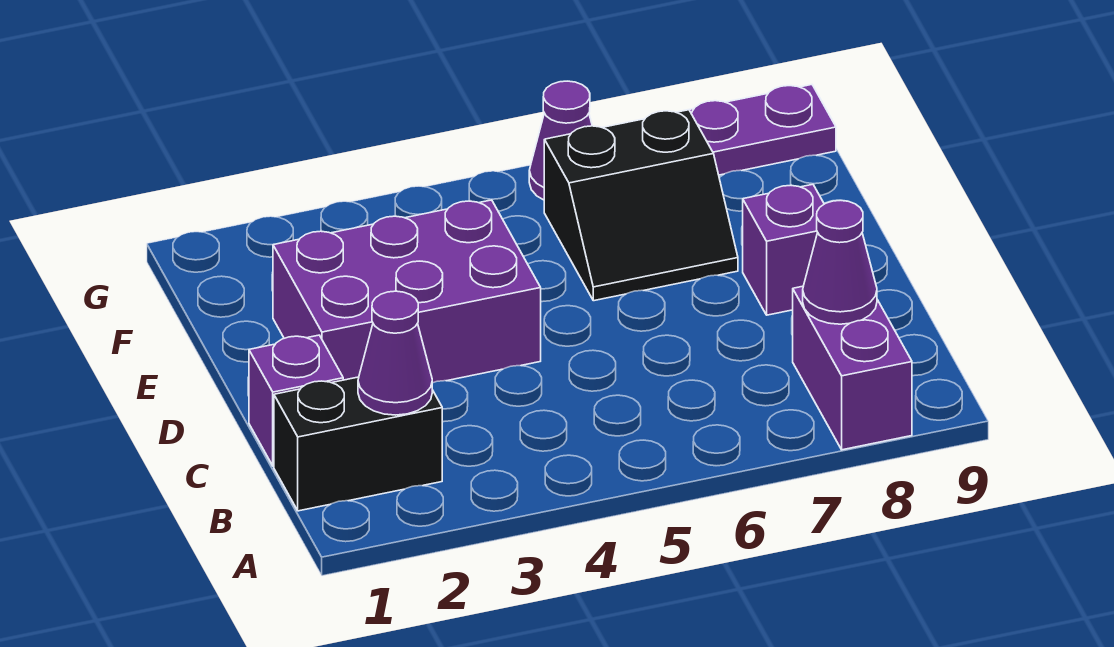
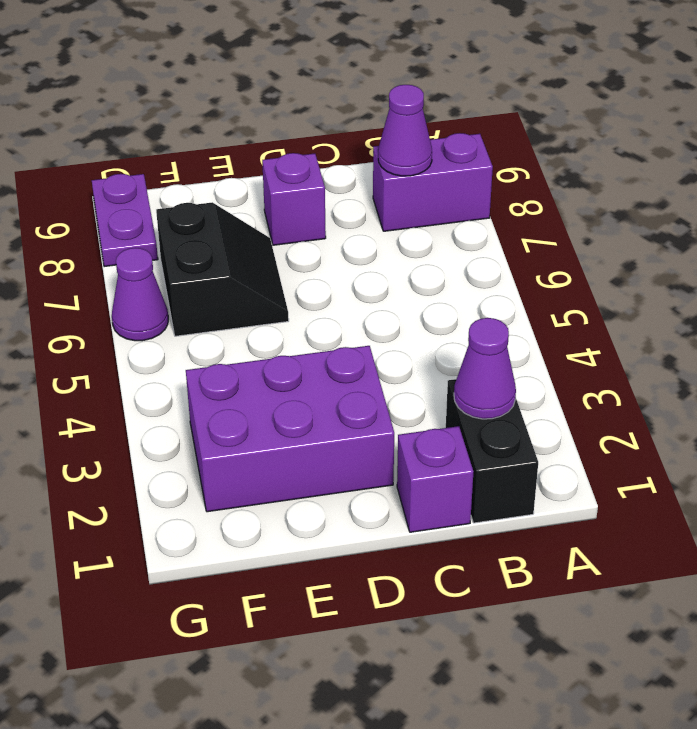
purple brick D2:E4 level 1 -> purple brick D2:F3 level 1

